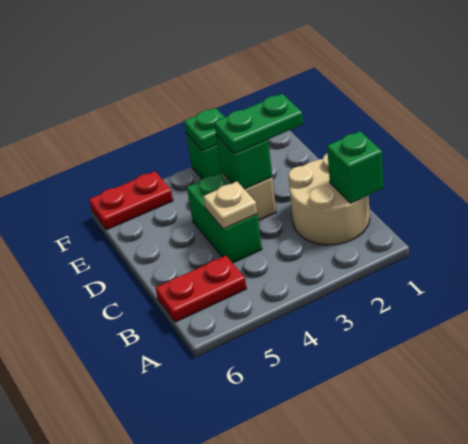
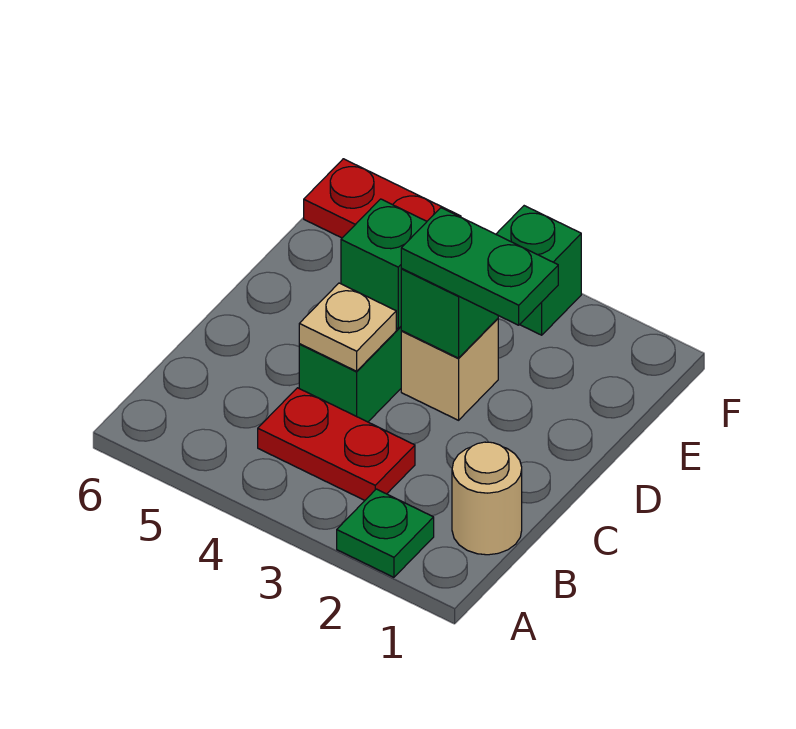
tan round brick B1:C2 level 1 -> tan round brick B1 level 1
green brick B1 level 2 -> green brick D4 level 2
red plate B5:B6 level 1 -> red plate B3:B4 level 1
green plate F3 level 2 -> green plate A2 level 1

